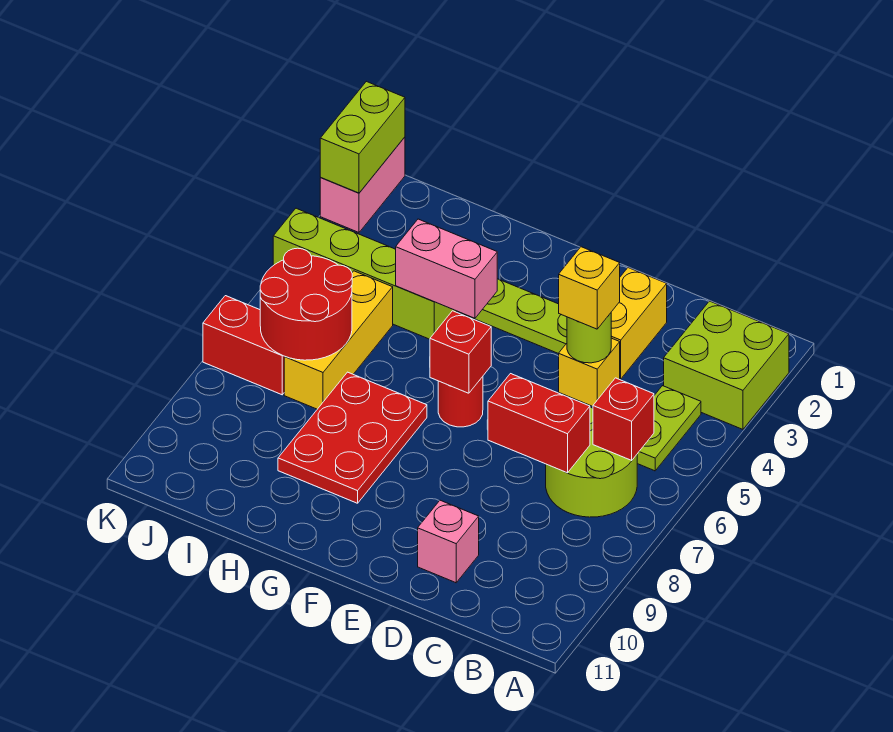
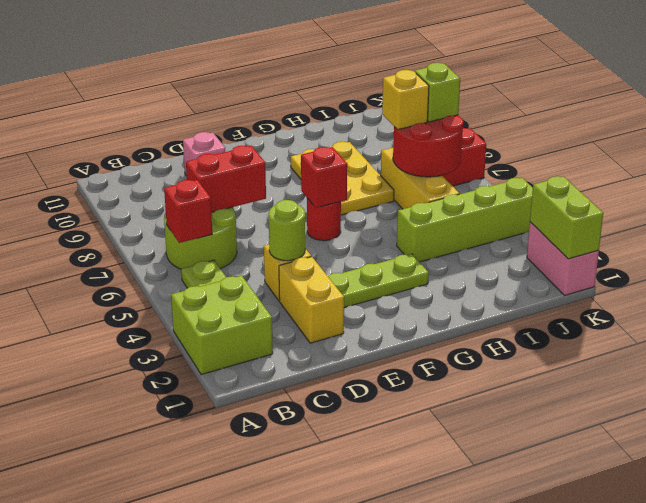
yellow brick D4 level 3 -> yellow brick I7 level 3
pink brick G4:H4 level 2 -> none
red plate G7:H9 level 1 -> yellow plate G7:H9 level 1
none -> lime brick J7 level 3

